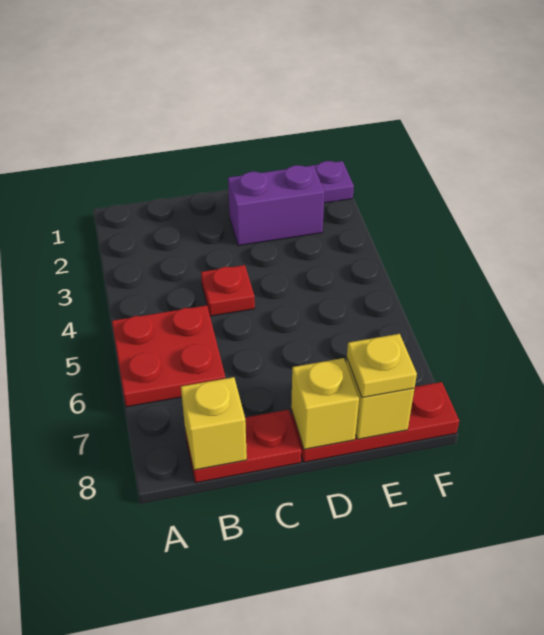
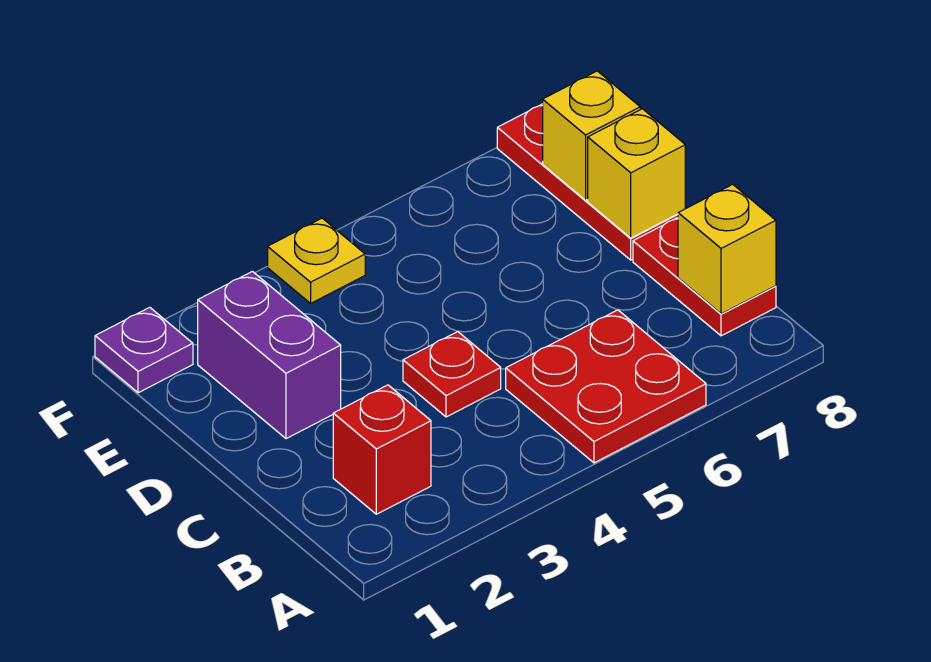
none -> red brick B2 level 1
yellow plate E8 level 3 -> yellow plate F4 level 1

